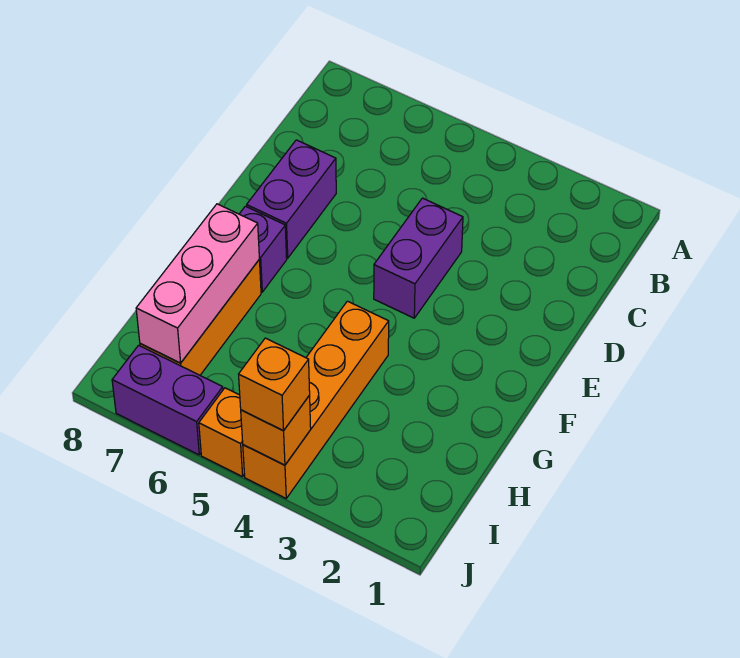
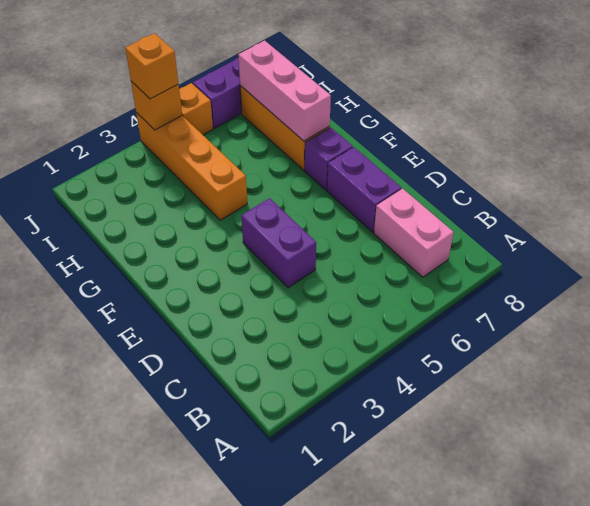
none -> pink brick B7:C7 level 1

